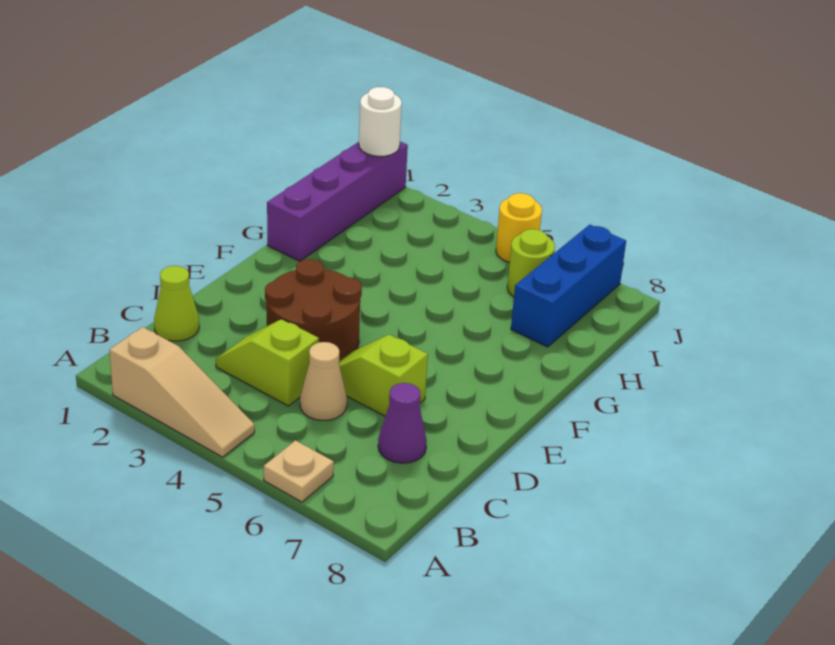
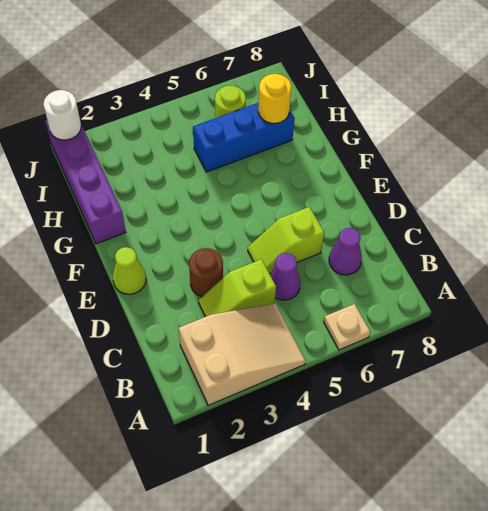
tan slope A2:A4 level 1 top 2 -> tan slope A2:B4 level 1 top 2
lime cone C1 level 1 -> lime cone E1 level 1
tan cone C5 level 1 -> purple cone C5 level 1
brown round brick D3:E4 level 1 -> brown round brick D3 level 1
blue brick H7:J7 level 1 -> blue brick H5:H7 level 1
yellow round brick J5 level 1 -> yellow round brick H7 level 2

